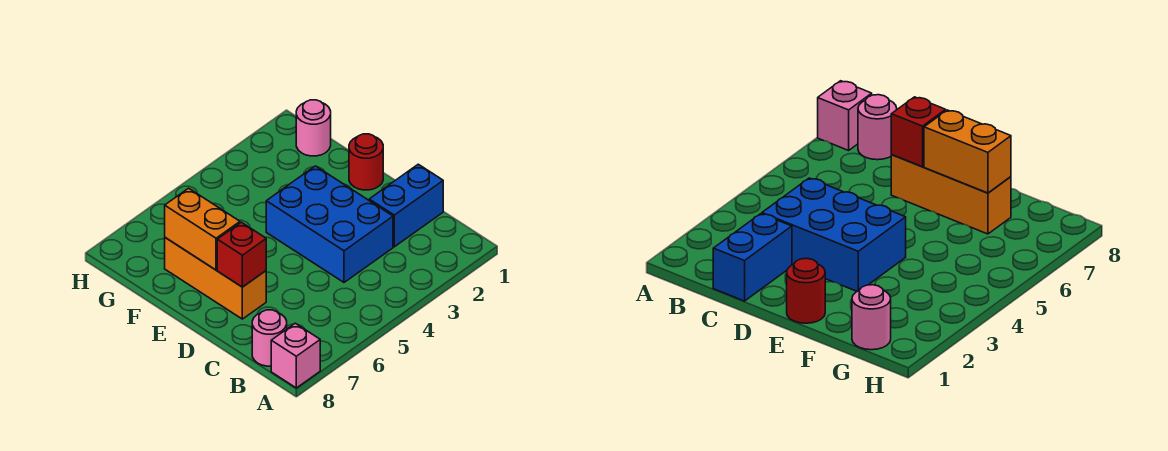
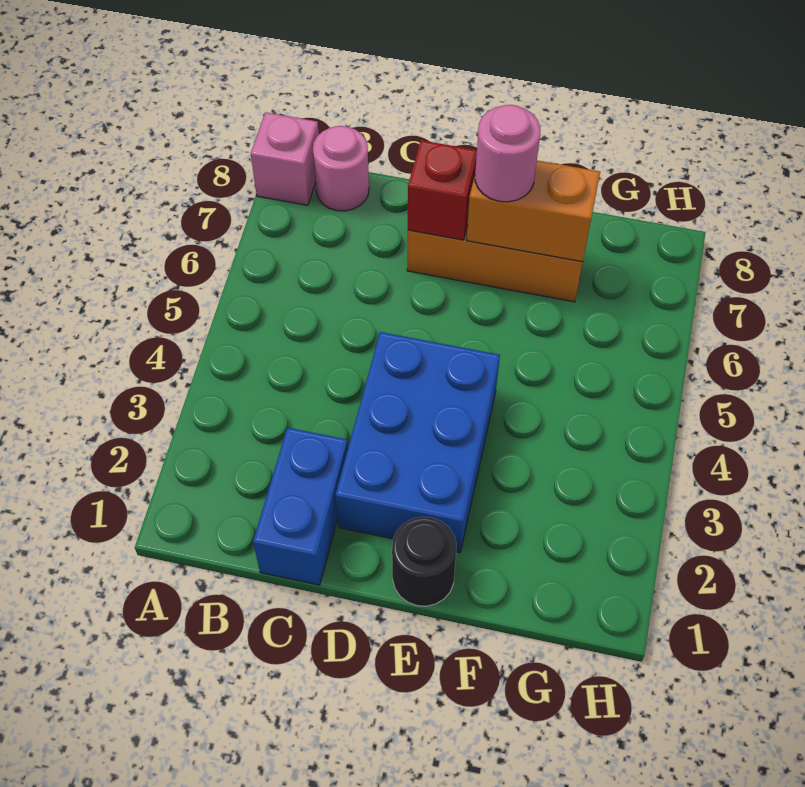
blue brick C3:E4 level 1 -> blue brick D2:E4 level 1
red round brick E1 level 1 -> black round brick E1 level 1
pink round brick G1 level 1 -> pink round brick E7 level 3

